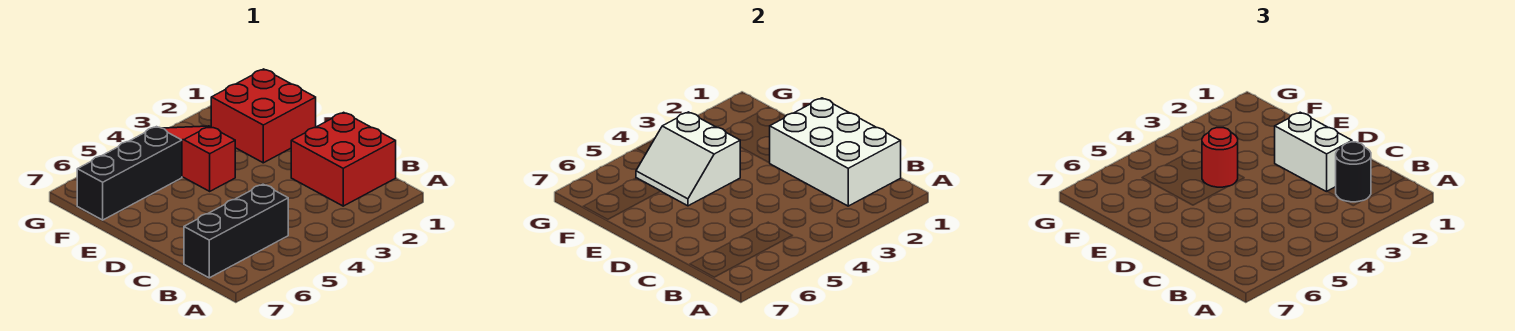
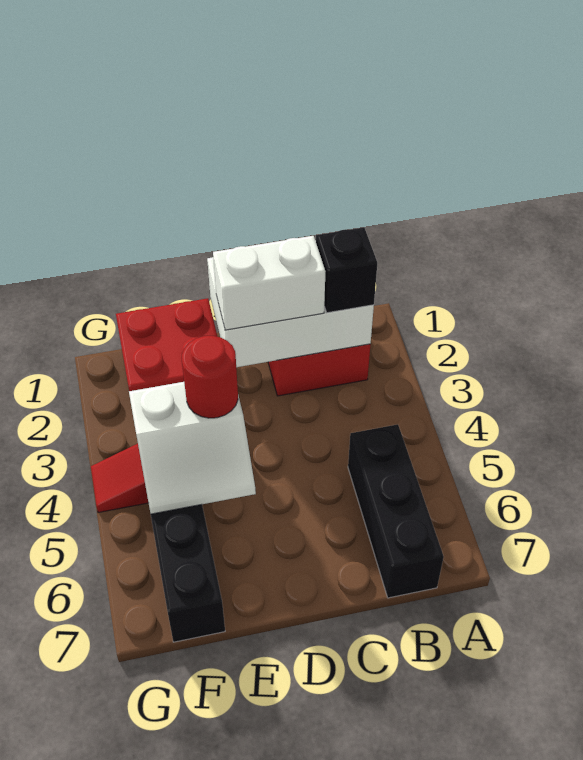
black round brick B2 level 3 -> black brick B2 level 3

